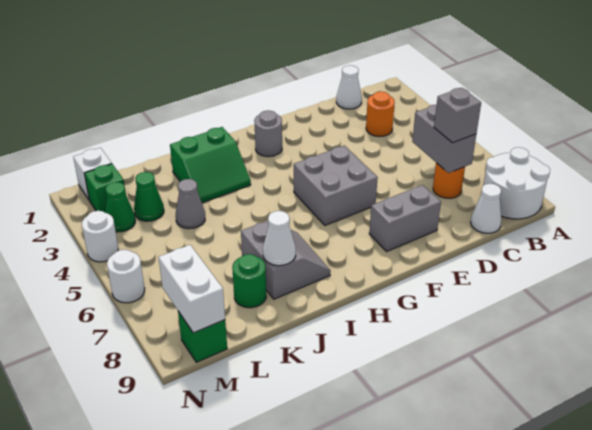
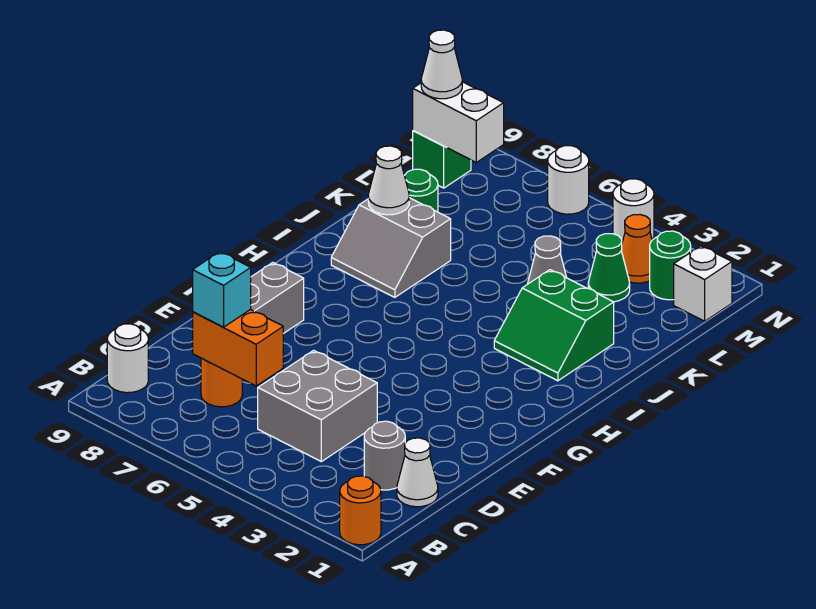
white round brick A8:B9 level 1 -> white round brick B9 level 1
orange round brick C3 level 1 -> orange round brick A1 level 1
grey brick C6:C7 level 2 -> orange brick C6:C7 level 2
grey brick C7 level 3 -> cyan brick C7 level 3
white cone C9 level 1 -> white cone M9 level 3
grey brick F5:G6 level 1 -> grey brick C4:D5 level 1
grey round brick G2 level 1 -> grey round brick C2 level 1
green slope I2:J3 level 1 top 2 -> green slope I2:J3 level 1 top J
green brick M2 level 1 -> green round brick M2 level 1
green cone M3 level 1 -> orange cone M3 level 1

